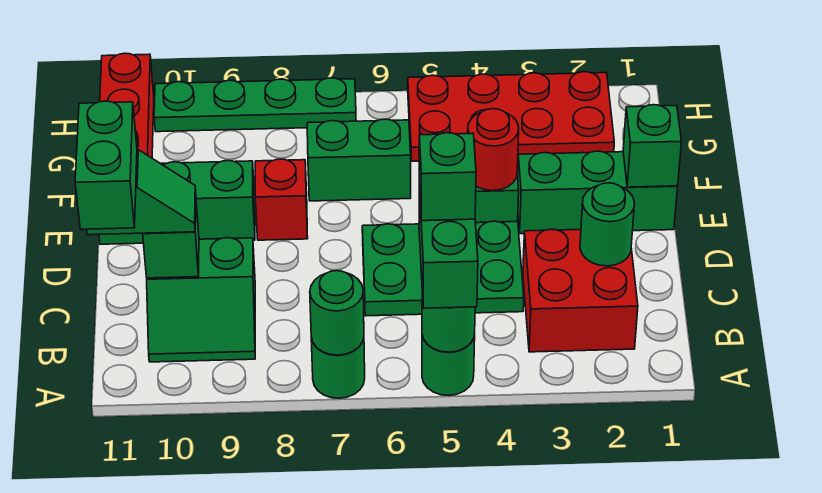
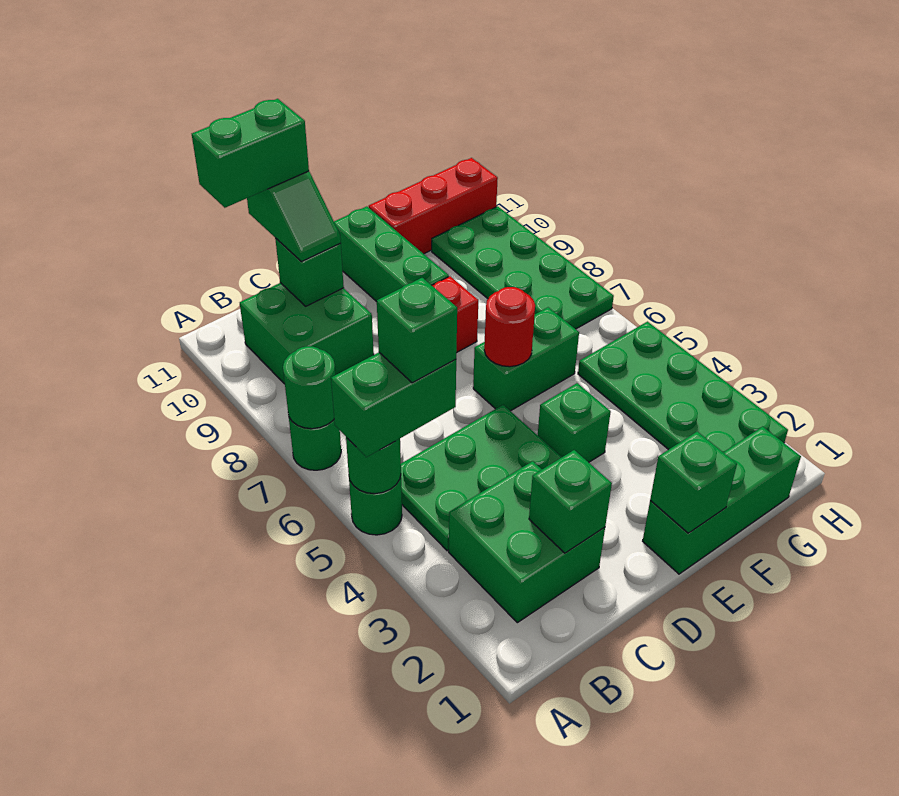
red brick B2:C3 level 1 -> green brick B2:C3 level 1
green slope B9:C10 level 1 top C -> green brick B9:C10 level 1
green round brick C2 level 2 -> green brick C2 level 2
green plate C4:D6 level 1 -> green plate B4:D5 level 1
green brick E1:E3 level 1 -> green brick E1:G1 level 1
red round brick E4 level 2 -> red round brick E6 level 2
green brick F6:F7 level 1 -> green brick E6:F6 level 1
red plate G2:H5 level 1 -> green plate G2:H5 level 1
green plate H7:H10 level 1 -> green plate G7:H10 level 1

